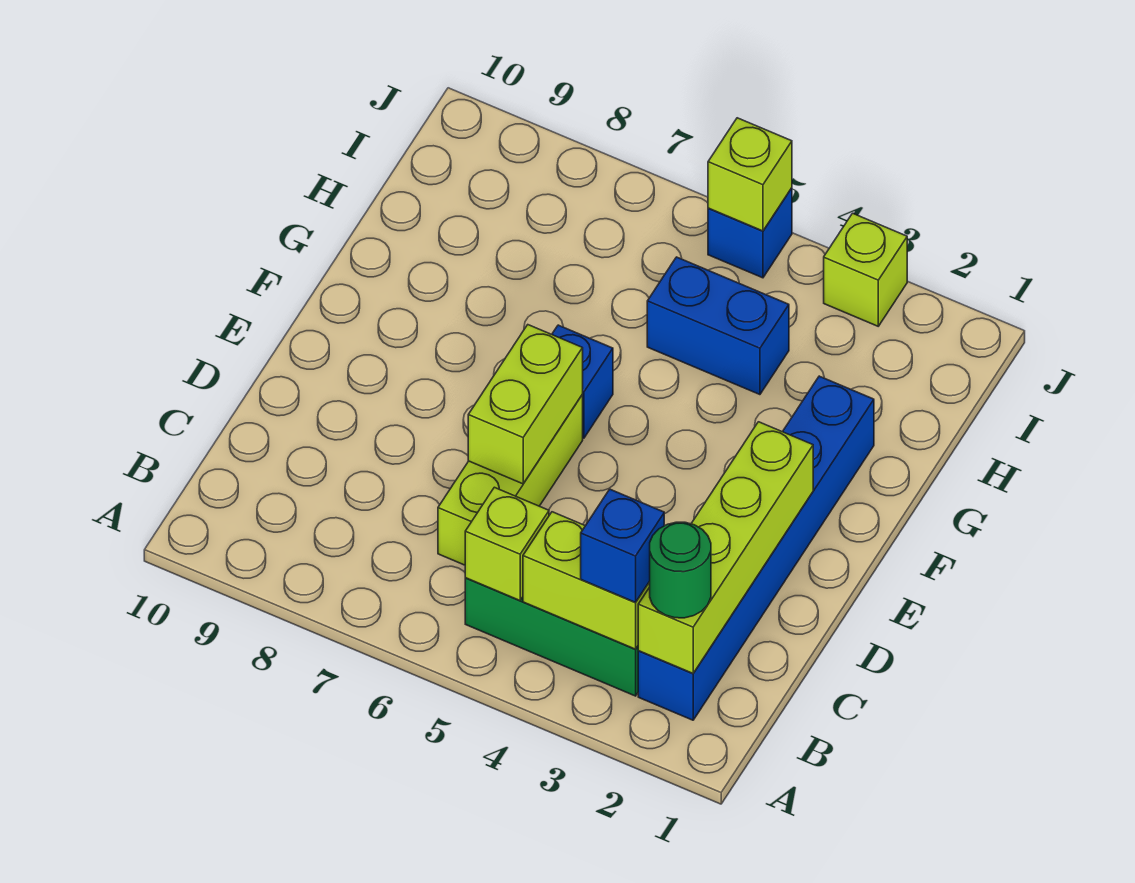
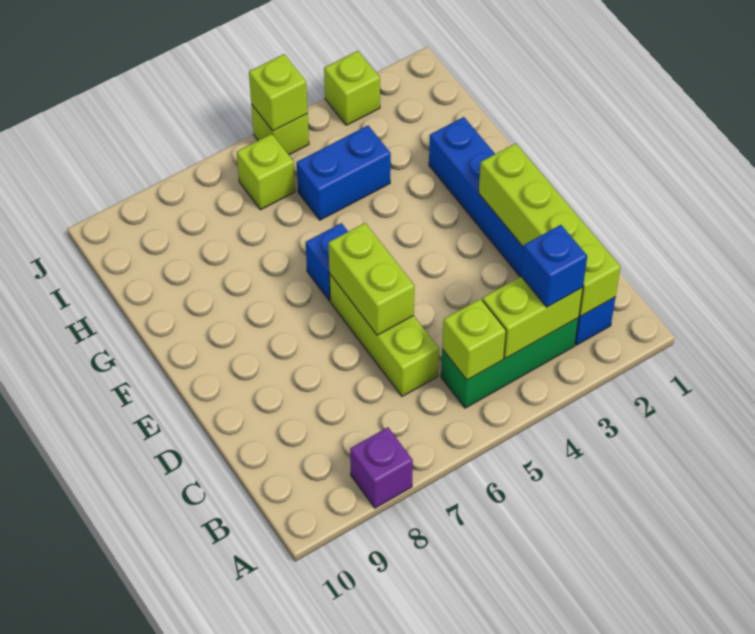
none -> purple brick A8 level 1
green round brick B2 level 3 -> none
none -> lime brick I6 level 1
blue brick J5 level 1 -> lime brick J5 level 1

